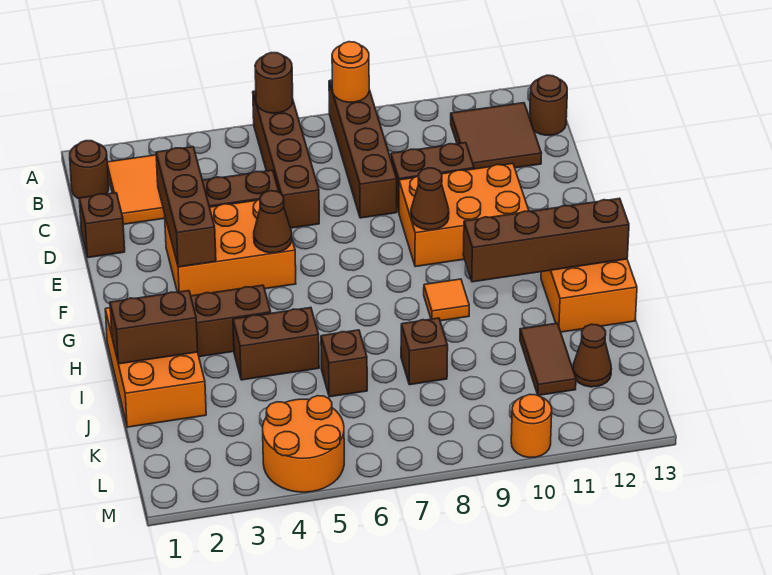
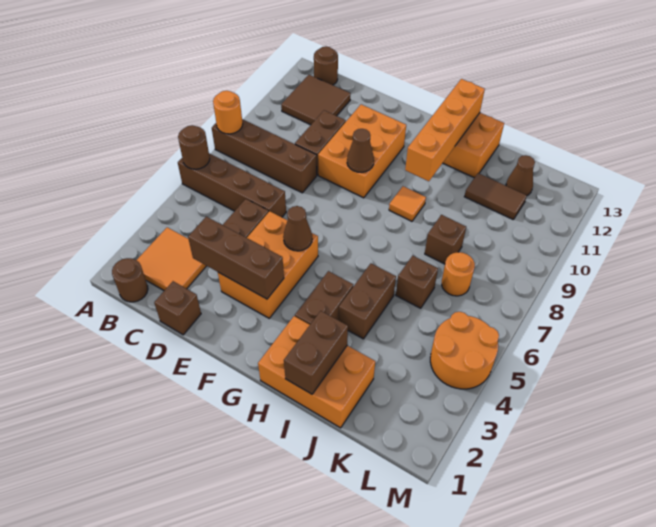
brown brick H10:H13 level 2 -> orange brick H10:H13 level 2
orange round brick M10 level 1 -> orange round brick K7 level 1

